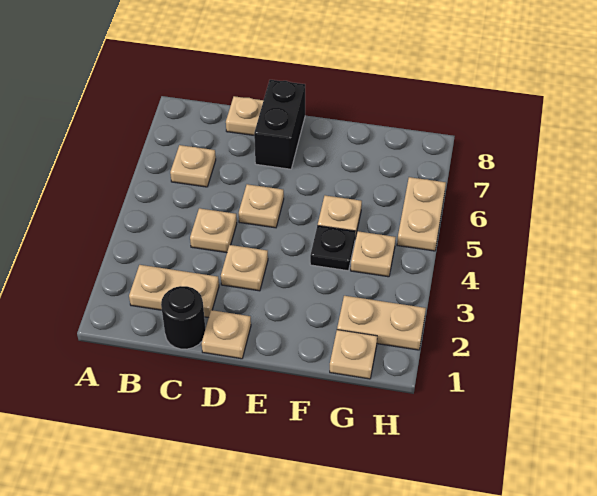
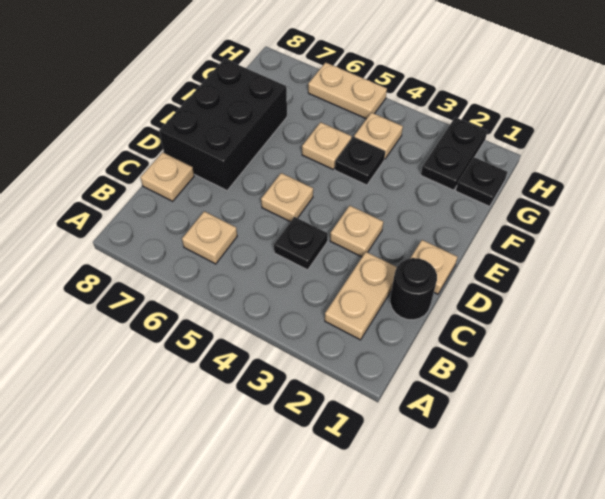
tan plate C4 level 1 -> black plate C4 level 1
black brick D7:D8 level 1 -> black brick D7:F8 level 1
tan plate G1 level 1 -> black plate G1 level 1
tan plate G2:H2 level 1 -> black plate G2:H2 level 1

